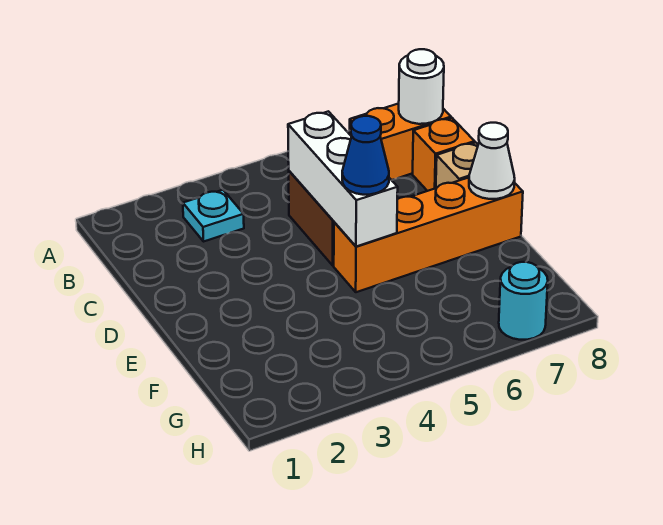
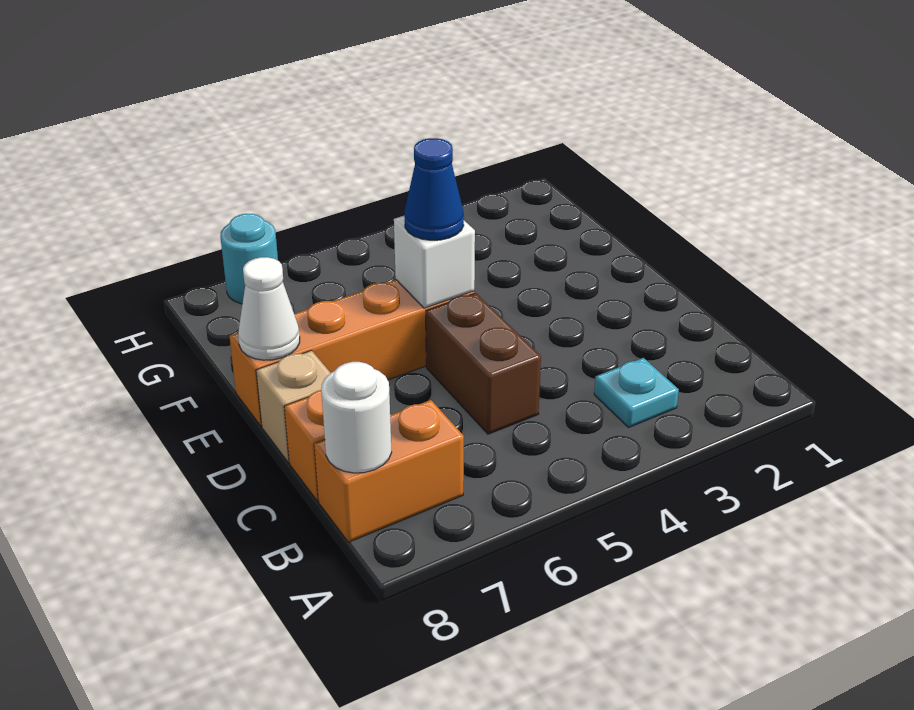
white brick C5:E5 level 2 -> white brick E5 level 2

